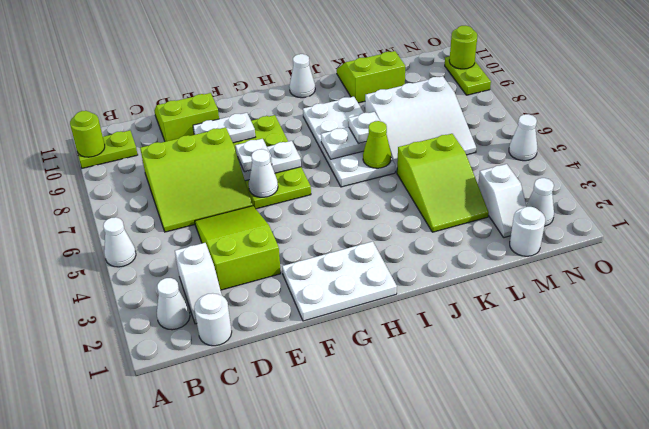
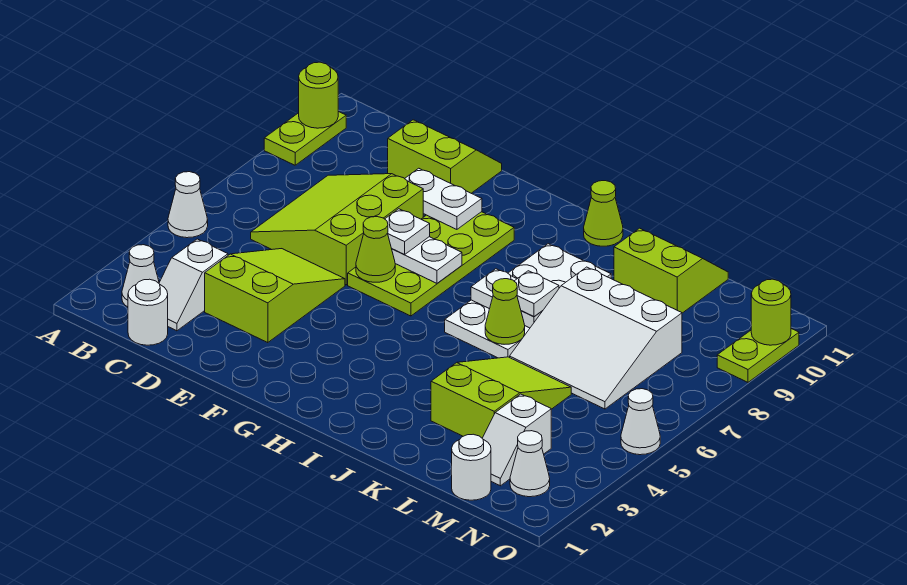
lime plate A10:B10 level 1 -> lime plate A9:A10 level 1
lime slope C6:E8 level 1 top 8 -> lime slope C6:E8 level 1 top E
white plate F1:H2 level 1 -> none
white cone F6 level 2 -> lime cone F6 level 2
white cone I11 level 1 -> lime cone I11 level 1
lime slope K3:L5 level 1 top 5 -> lime slope K3:L5 level 1 top 3

